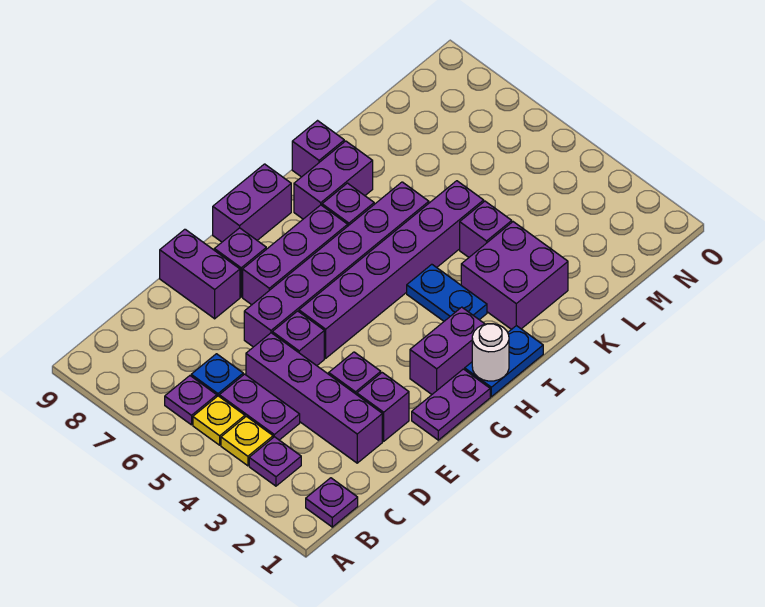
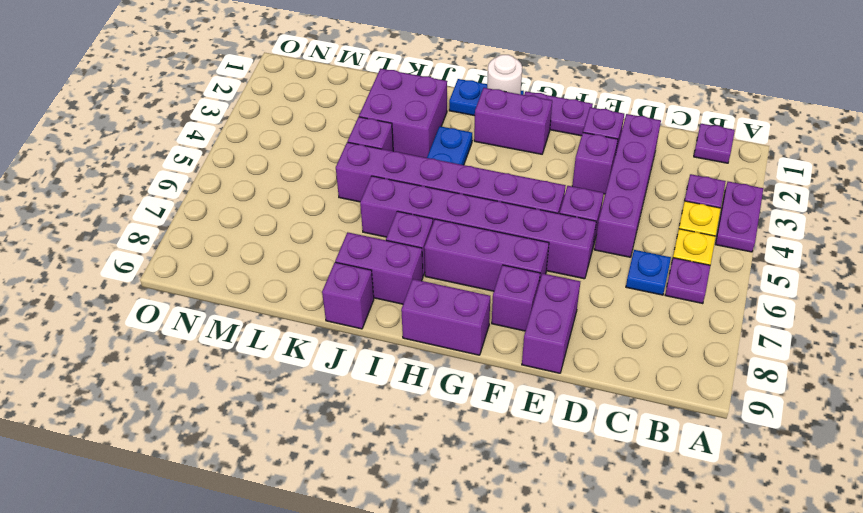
purple plate C4:C5 level 1 -> purple plate A3:A4 level 1

